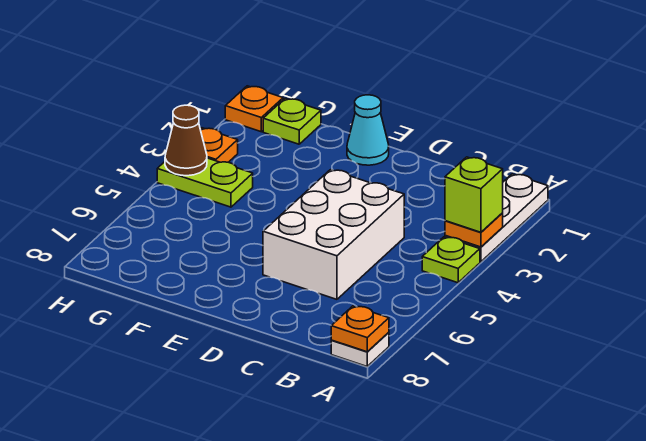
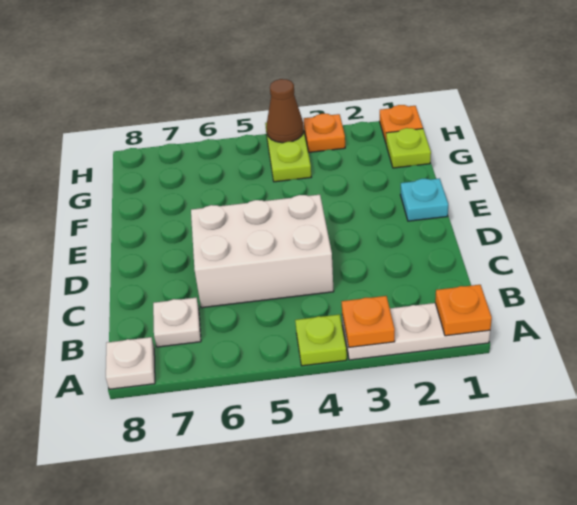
lime brick A3 level 3 -> none
orange plate A8 level 2 -> orange plate A1 level 2
none -> white plate B7 level 1
cyan cone E1 level 1 -> cyan plate E1 level 1

